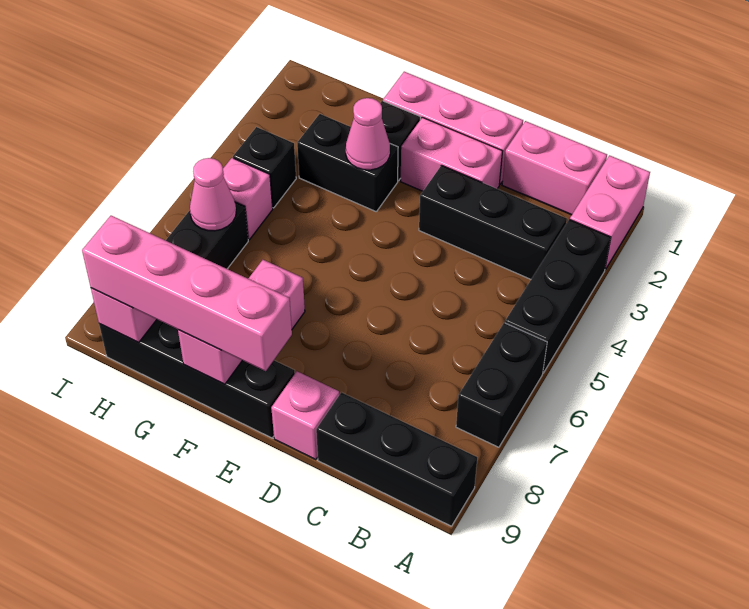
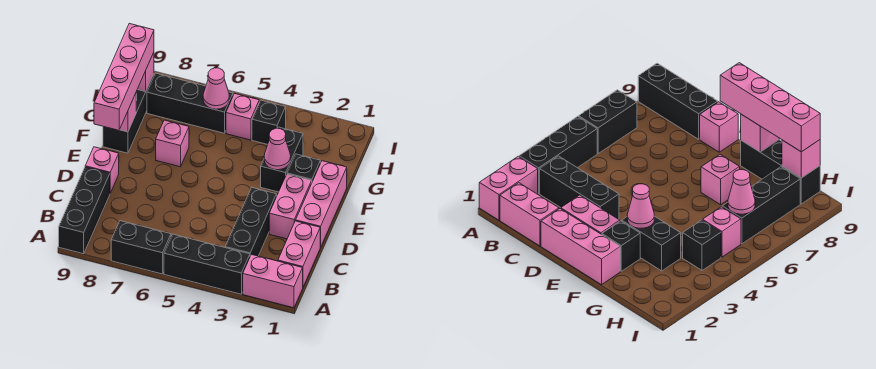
black brick E9:H9 level 1 -> black brick F9:H9 level 1

